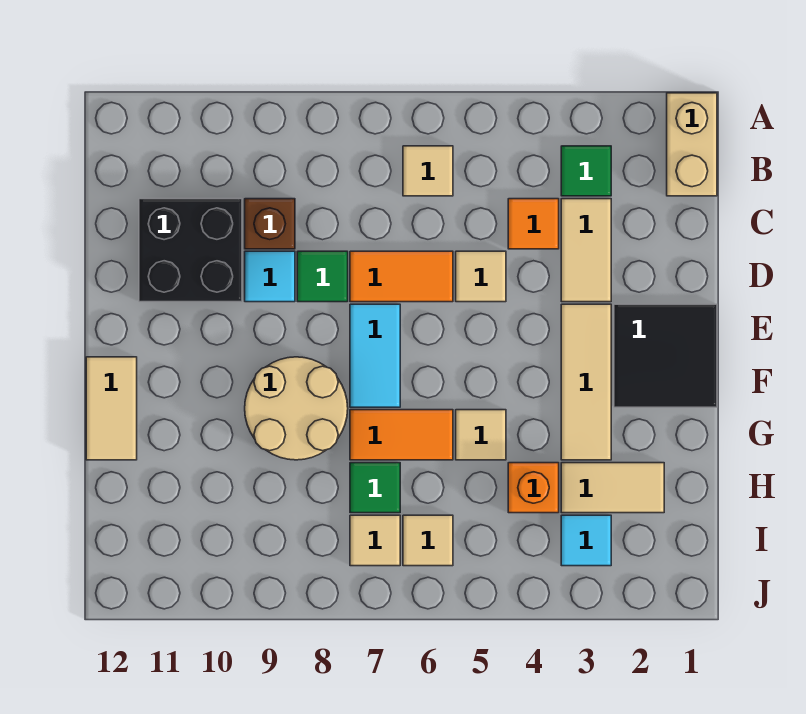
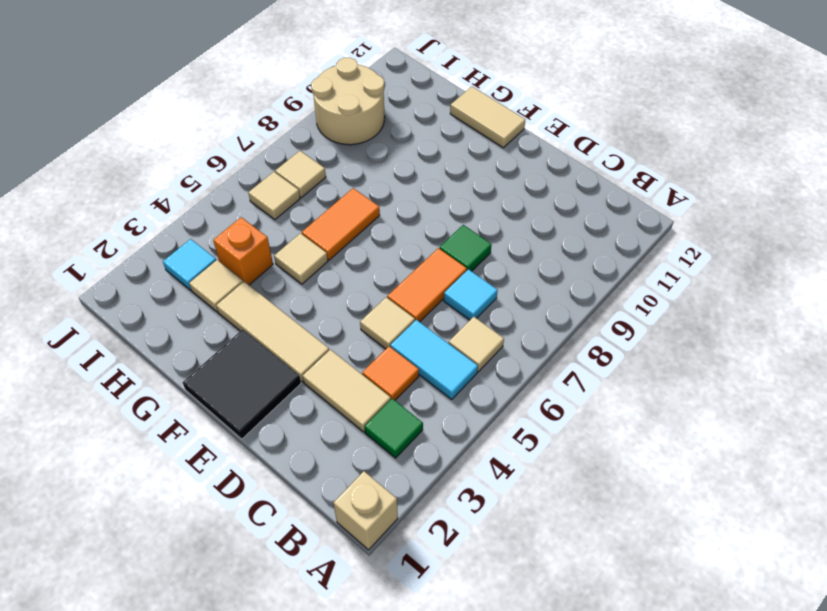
tan brick A1:B1 level 1 -> tan brick A1 level 1
brown brick C9 level 1 -> none
black brick C10:D11 level 1 -> none
cyan tile D9 level 1 -> cyan tile C7 level 1
cyan tile E7:F7 level 1 -> cyan tile B5:C5 level 1
tan round brick F8:G9 level 1 -> tan round brick I9:J10 level 1
tan tile H2:H3 level 1 -> tan tile H3 level 1
green tile H7 level 1 -> none

